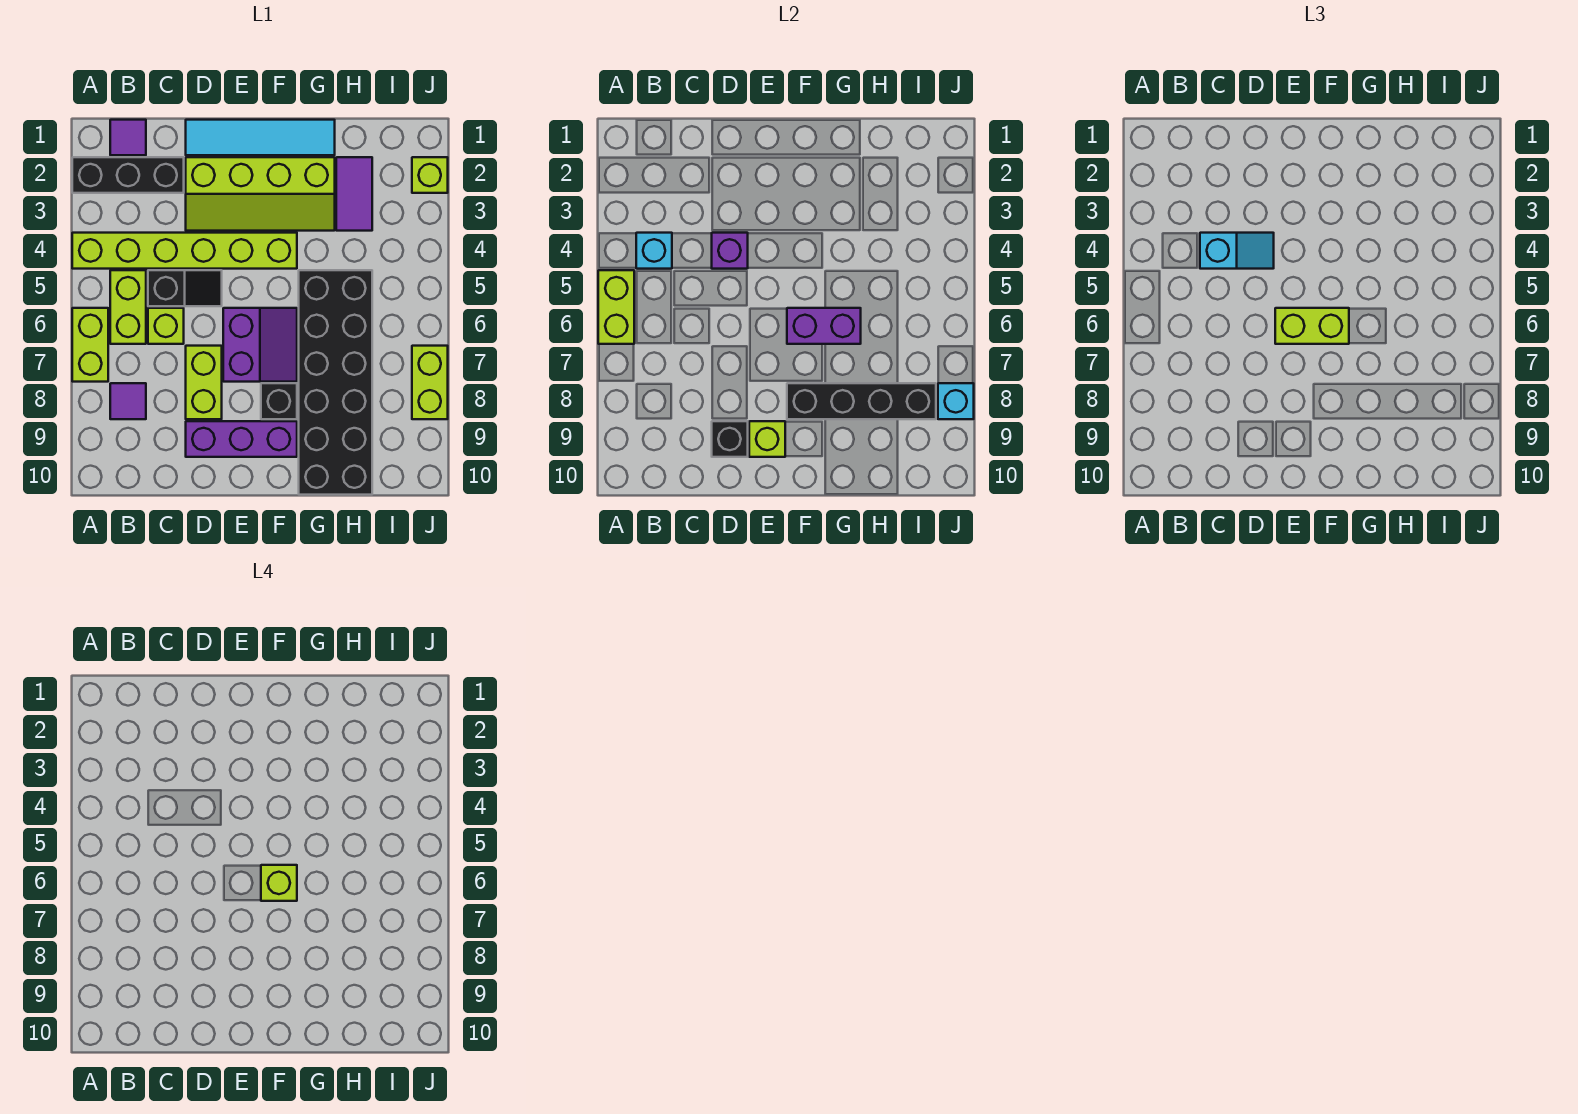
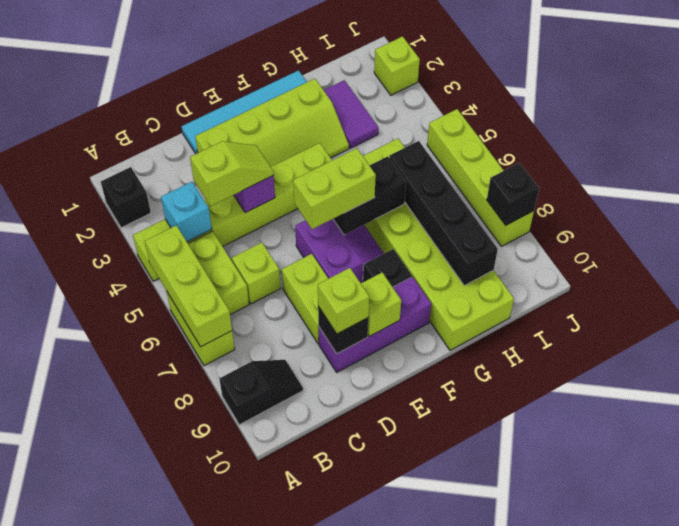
black brick A2:C2 level 1 -> black brick A2 level 1
lime brick A5:A6 level 2 -> lime brick A5:A7 level 2
purple tile B1 level 1 -> none
purple tile B8 level 1 -> none
cyan slope C4:D4 level 3 top C -> lime slope C4:D4 level 3 top C
black slope C5:D5 level 1 top C -> black slope A9:B9 level 1 top A
purple brick F6:G6 level 2 -> black brick F6:G6 level 2
lime brick F6 level 4 -> lime brick D9 level 3
black brick F8:I8 level 2 -> black brick H6:H9 level 2
black brick G5:H10 level 1 -> lime brick G5:H10 level 1
lime brick J7:J8 level 1 -> lime brick J5:J8 level 1
cyan brick J8 level 2 -> black brick J8 level 2

